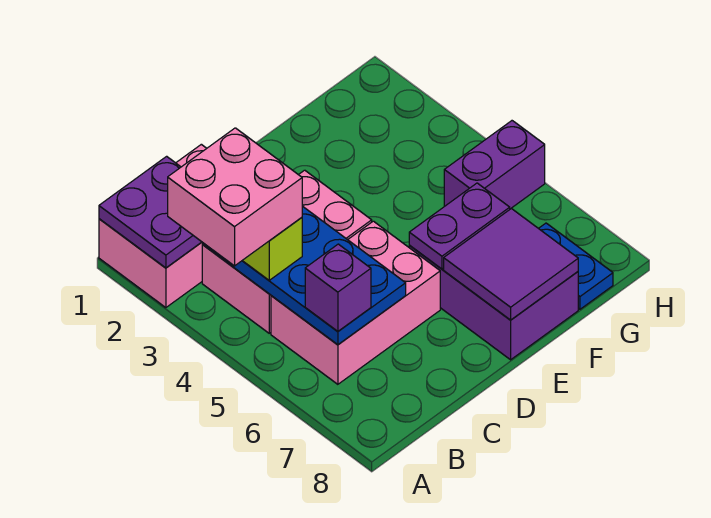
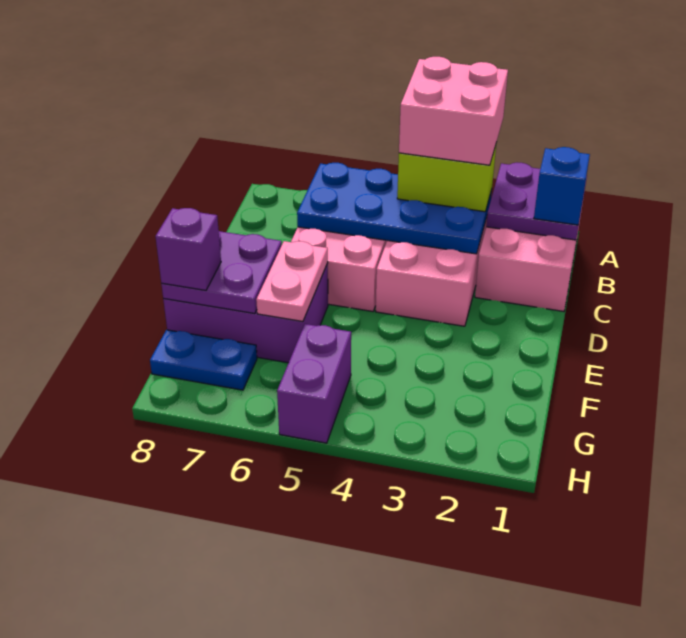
none -> blue brick B1 level 3
purple brick B6 level 3 -> purple brick F8 level 3
purple plate E6:F6 level 2 -> pink plate E6:F6 level 2
purple tile E7:F8 level 2 -> purple plate E7:F8 level 2

